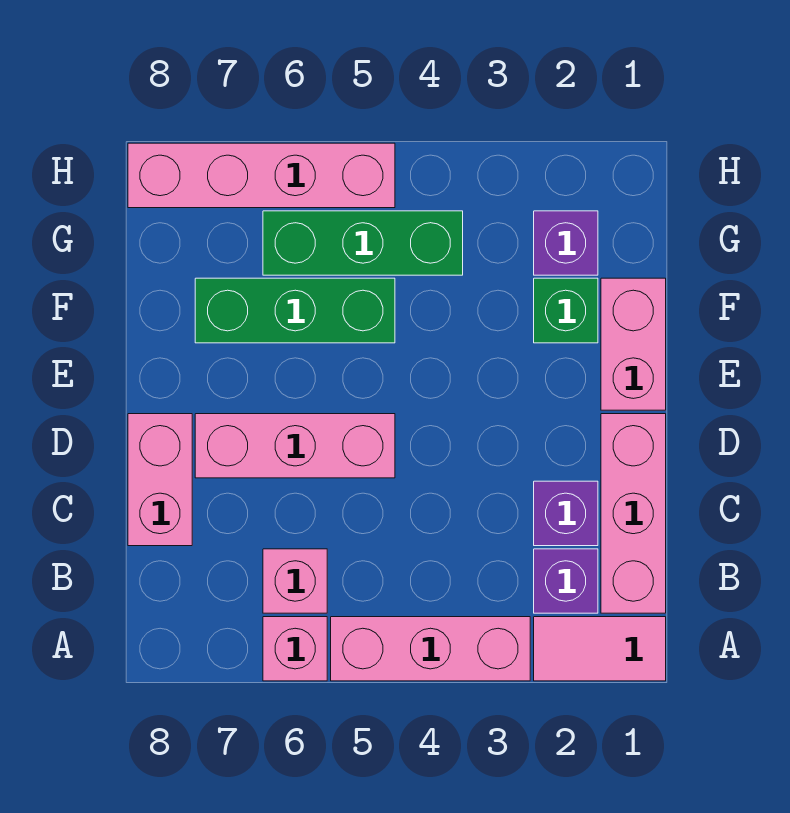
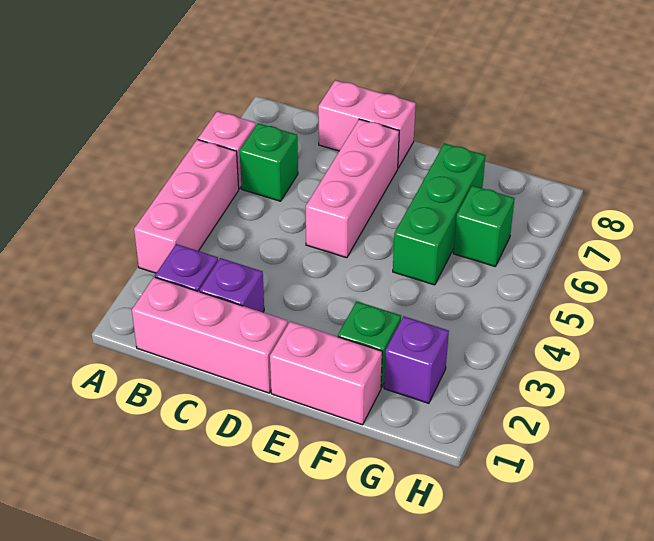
pink tile A1:A2 level 1 -> none
pink brick B6 level 1 -> green brick B6 level 1
green brick G4:G6 level 1 -> green brick G6 level 1
pink brick H5:H8 level 1 -> none

